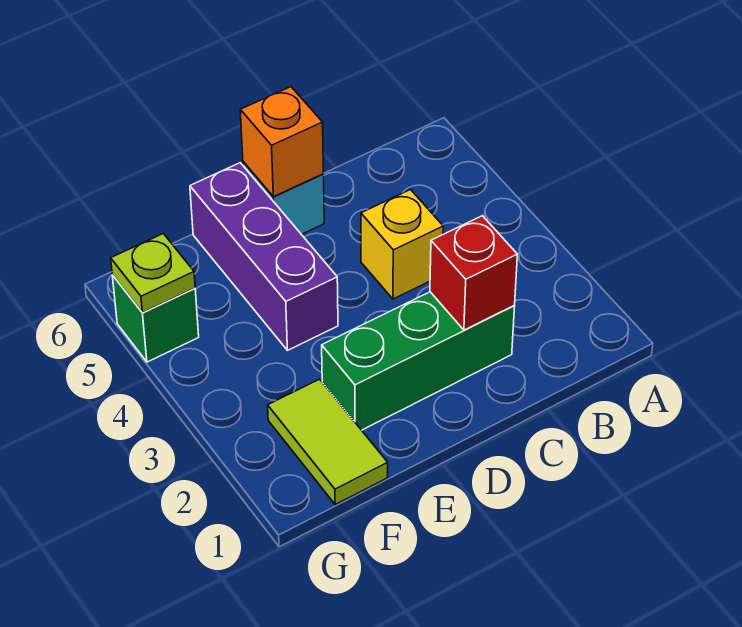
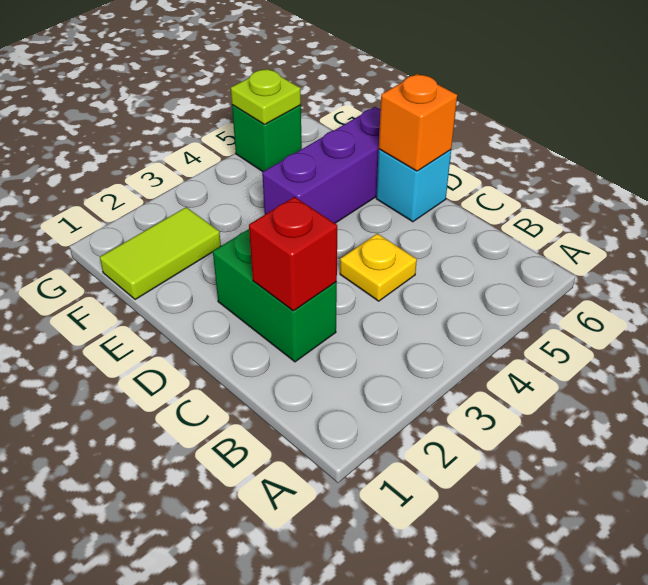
green brick C2:E2 level 1 -> green brick C2:D2 level 1
yellow brick C4 level 1 -> yellow plate C4 level 1

